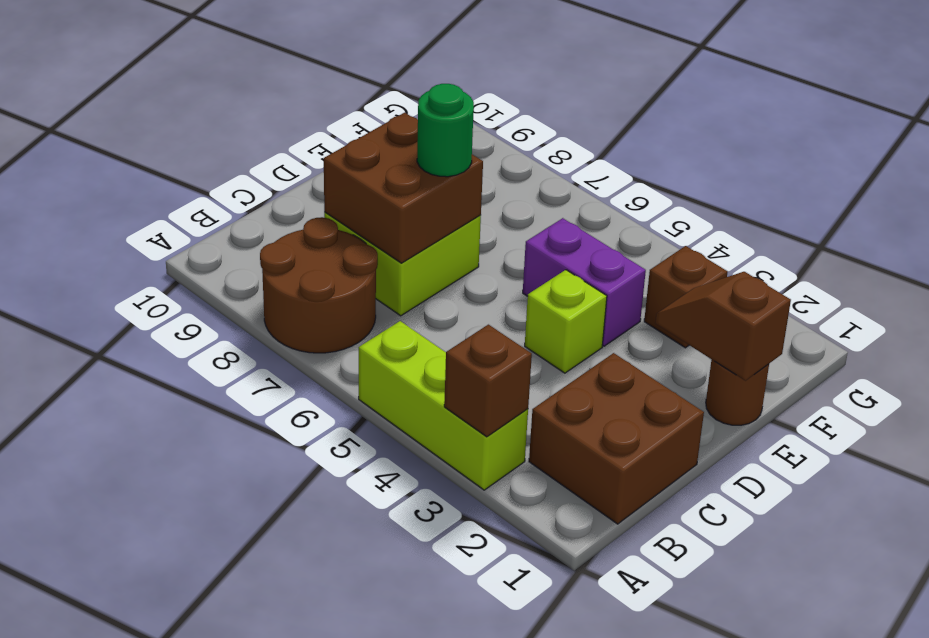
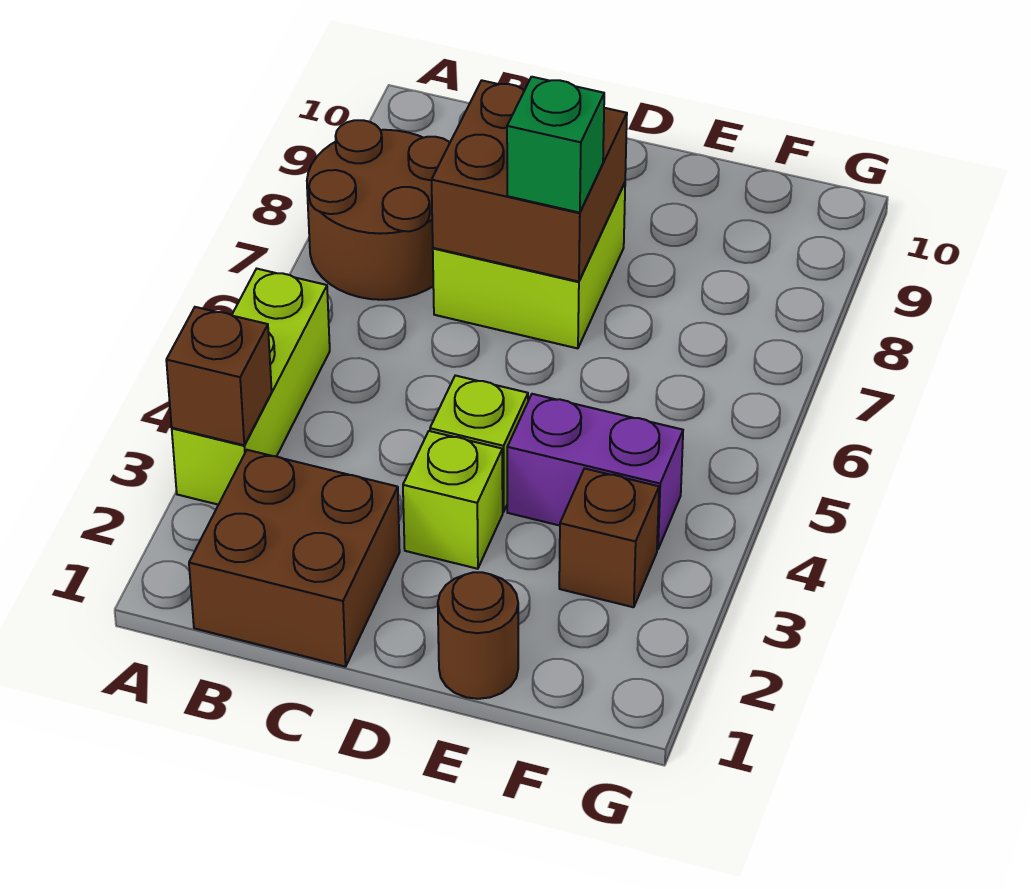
none -> lime brick D3 level 1
green round brick D7 level 3 -> green brick D7 level 3
brown slope E1:E2 level 2 top 1 -> none
purple brick E4:E5 level 1 -> purple brick E4:F4 level 1

